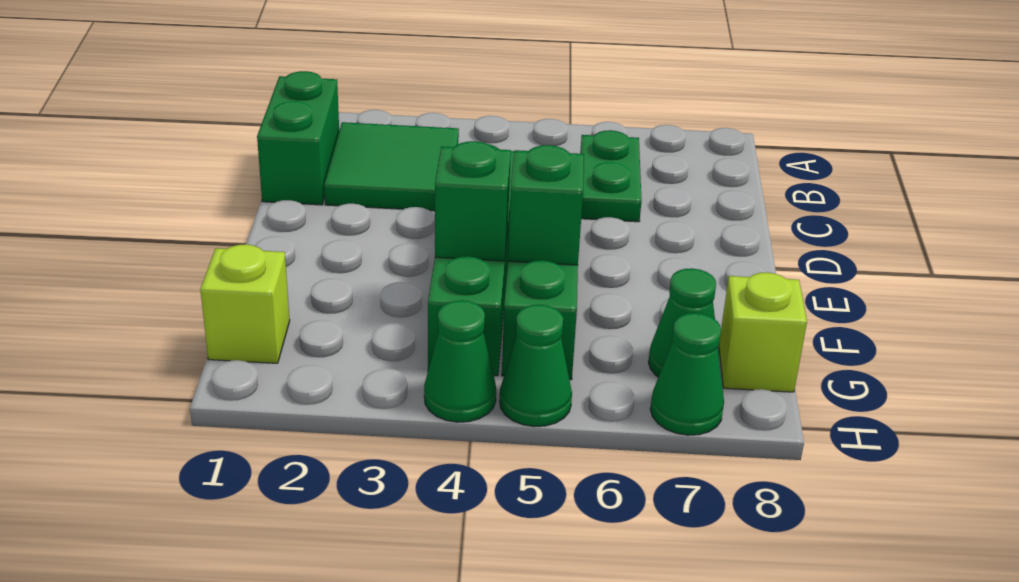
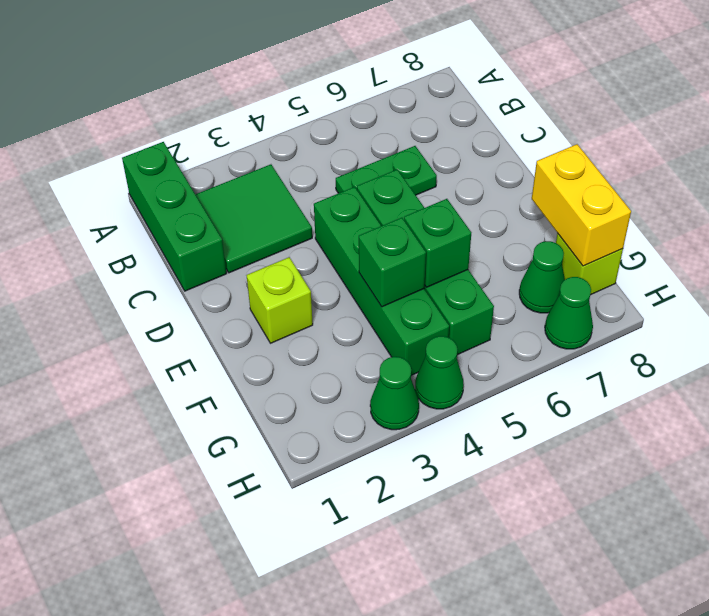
green brick B1:C1 level 1 -> green brick A1:C1 level 1
green plate B6:C6 level 1 -> green plate C5:C6 level 1
none -> yellow brick F8:G8 level 2
lime brick G1 level 1 -> lime brick E2 level 1
green cone H5 level 1 -> green cone H3 level 1

